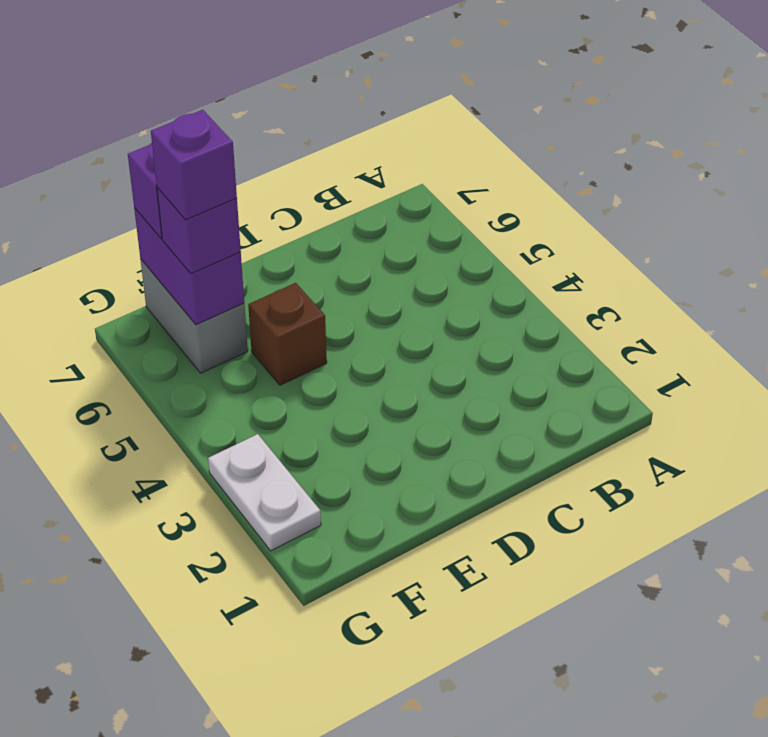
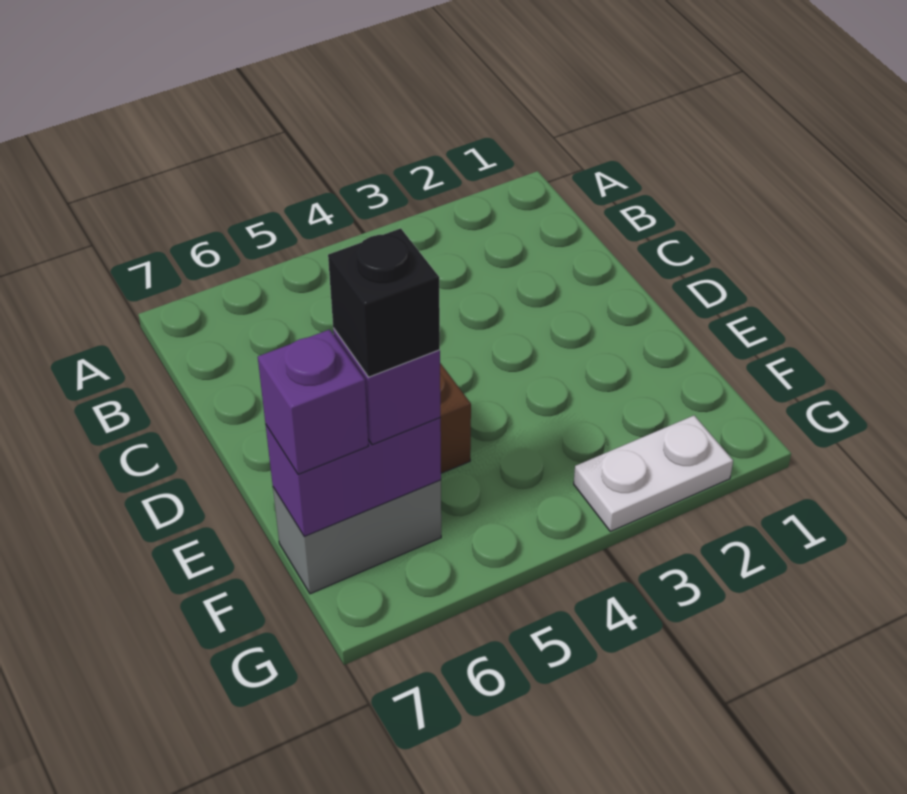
purple brick F6 level 4 -> black brick F6 level 4

